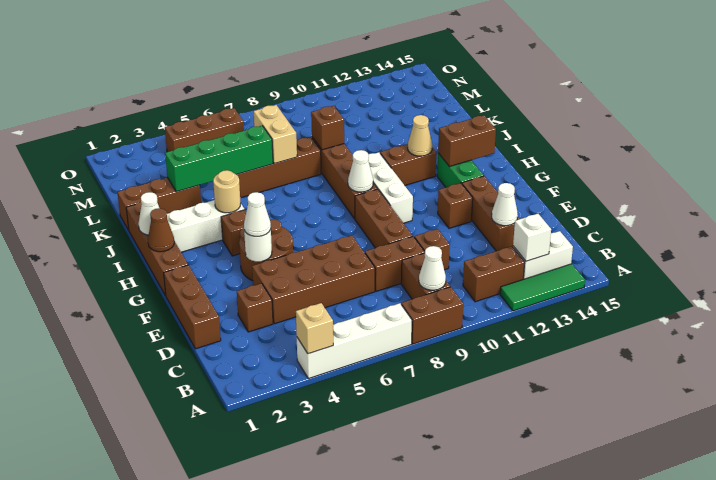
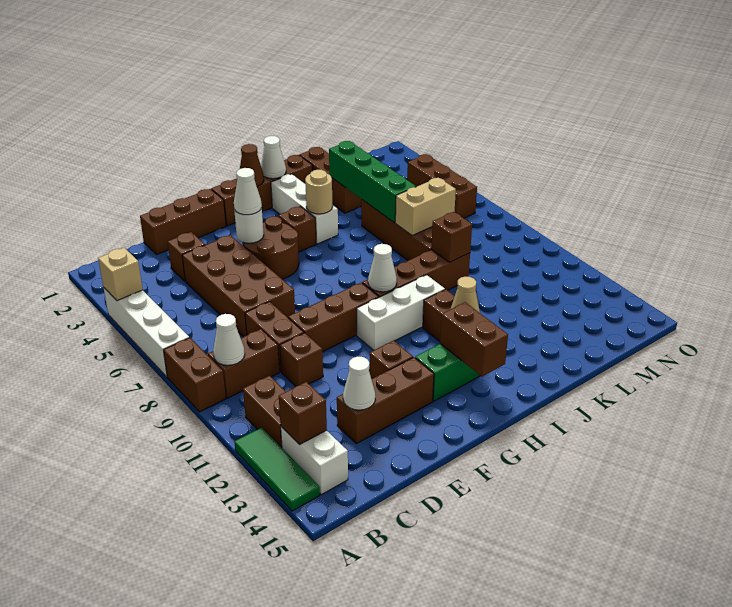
white brick B13 level 2 -> brown brick B13 level 2

